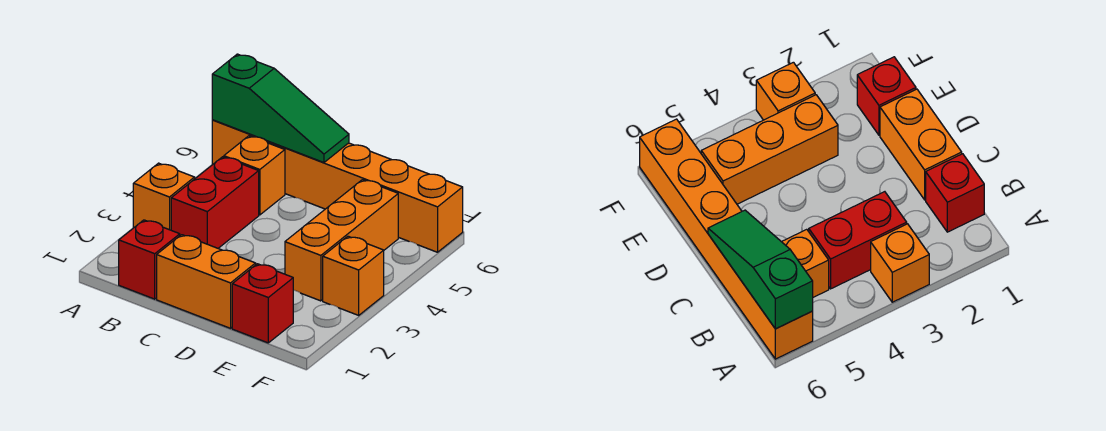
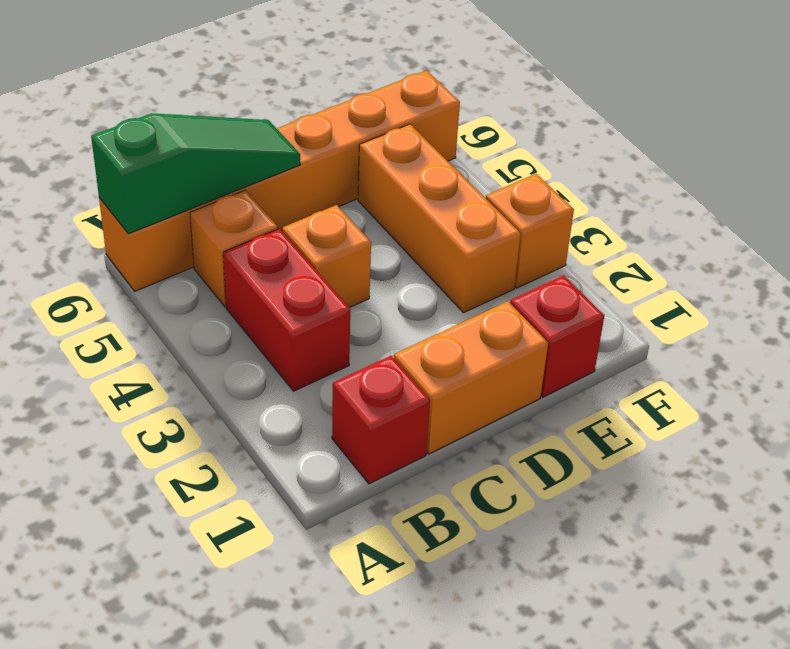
orange brick A3 level 1 -> orange brick C4 level 1

